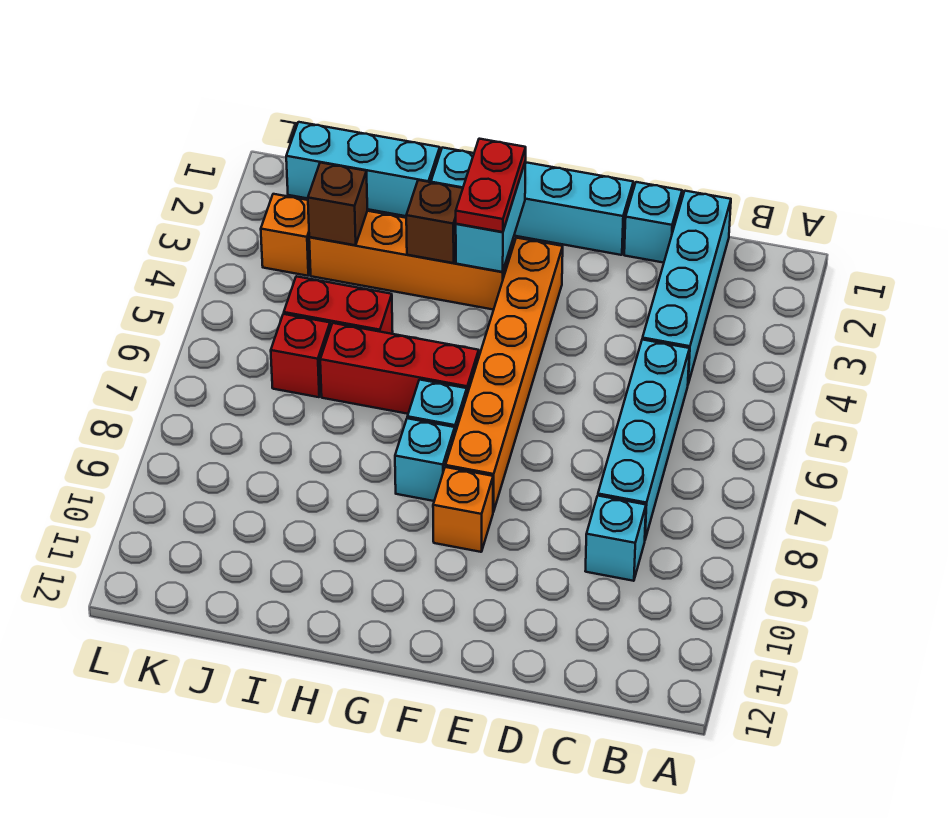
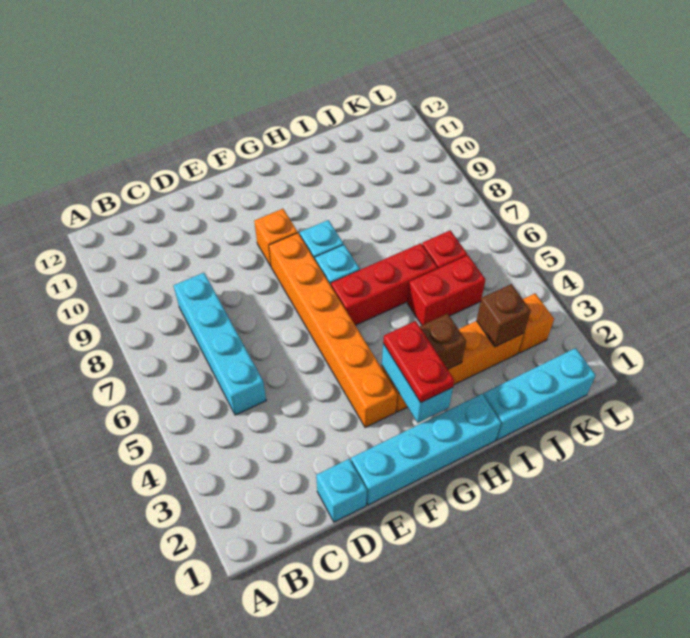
cyan brick C1:C4 level 1 -> none
cyan brick C9 level 1 -> none

